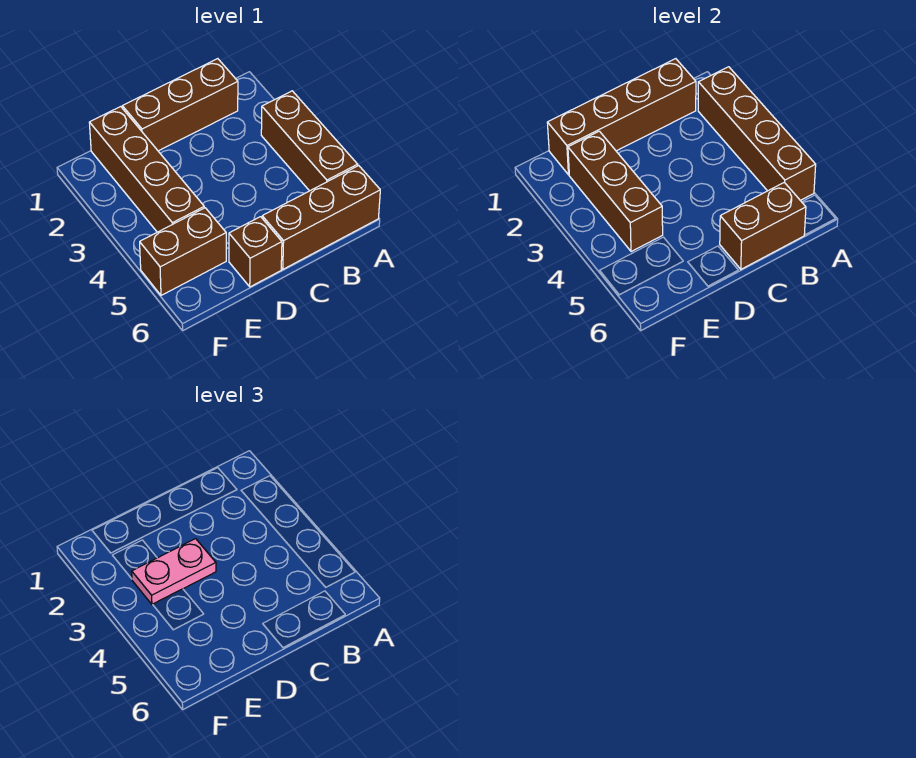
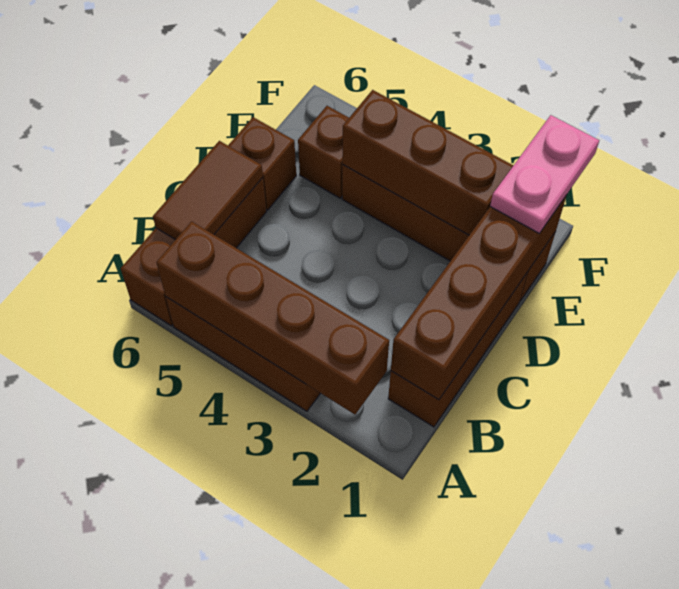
brown brick B6:C6 level 2 -> brown tile B6:C6 level 2
pink plate D3:E3 level 3 -> pink plate E1:F1 level 3
brown brick E5:F5 level 1 -> brown brick E5 level 1

